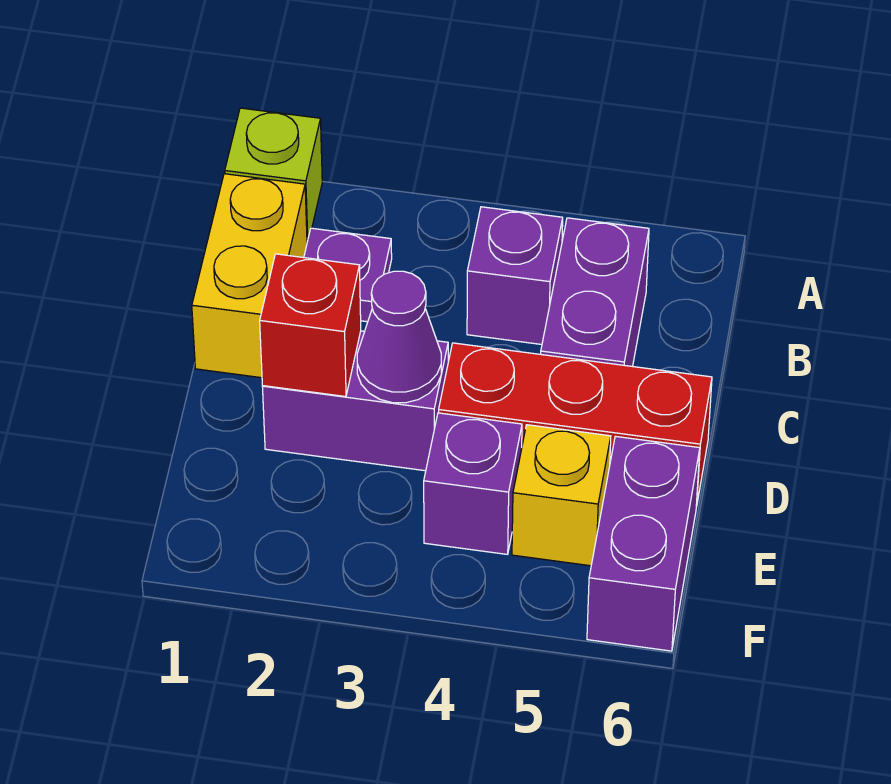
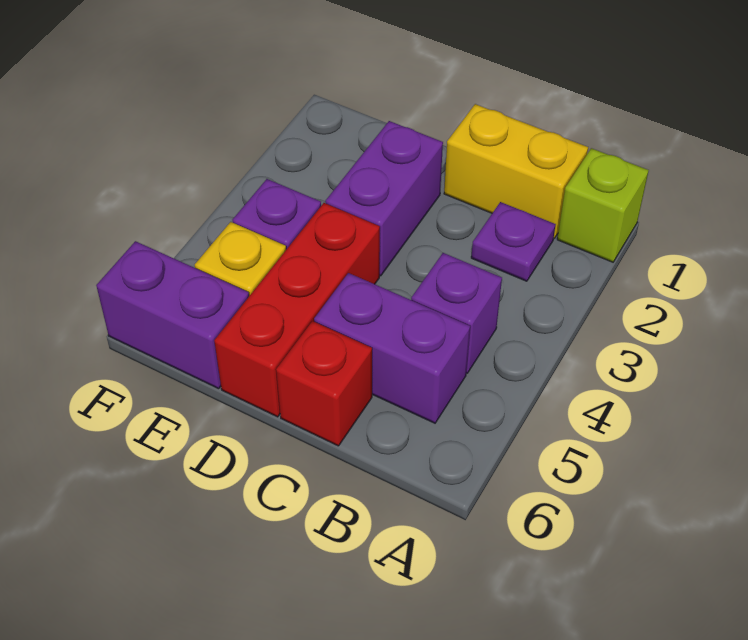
red brick D2 level 2 -> red brick C6 level 1
purple cone D3 level 2 -> none

